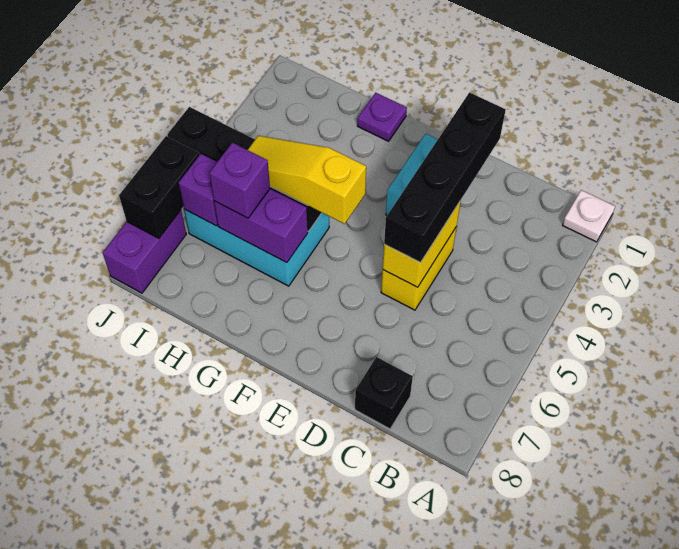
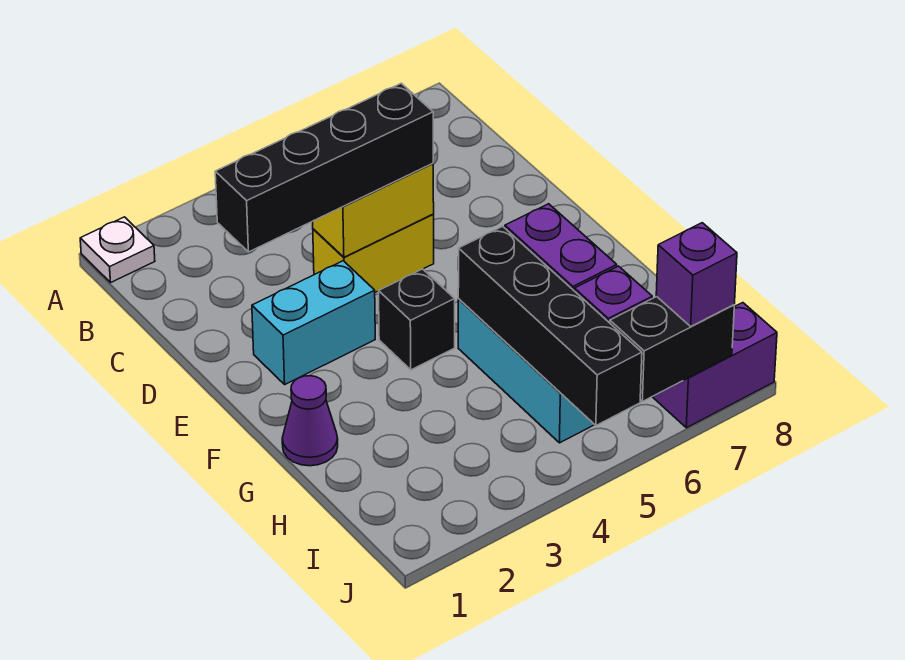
black brick C8 level 1 -> black brick F4 level 1
yellow slope F5:H5 level 3 top F -> none
purple plate G1 level 1 -> purple cone G1 level 1
purple brick H6 level 3 -> purple brick J7 level 3

